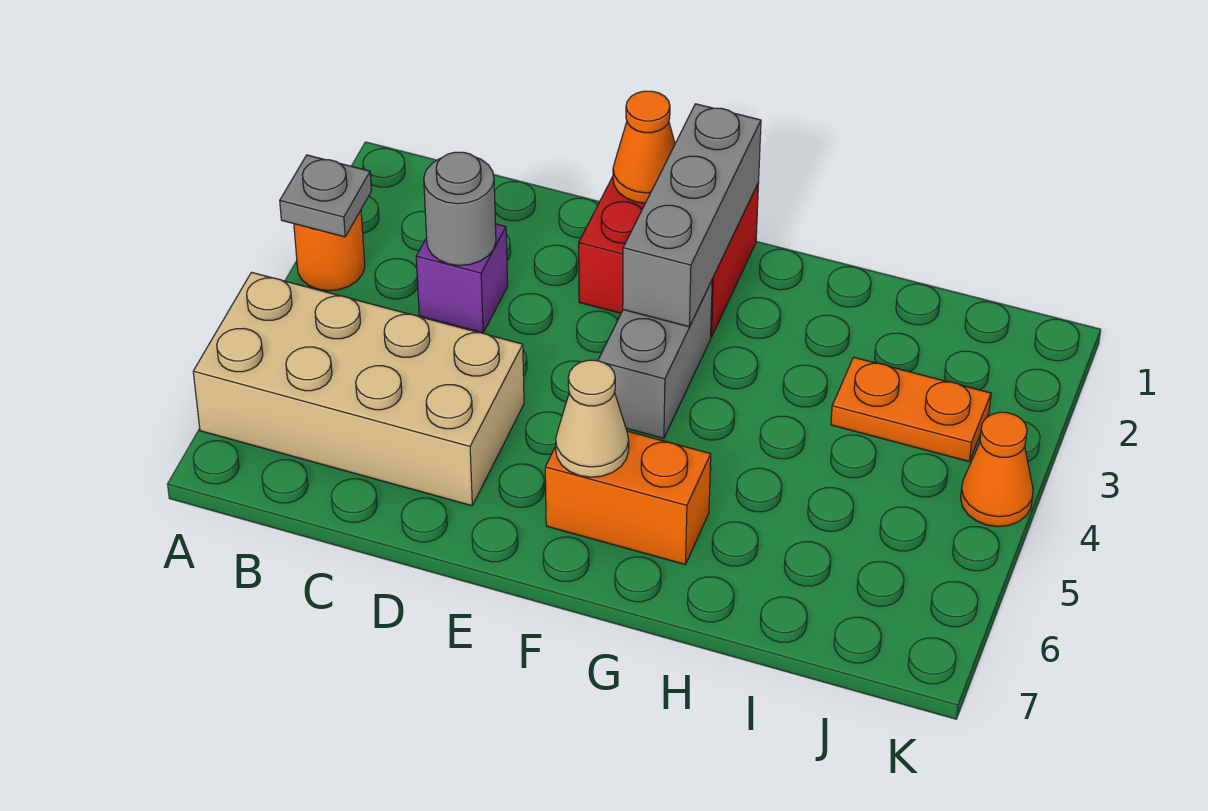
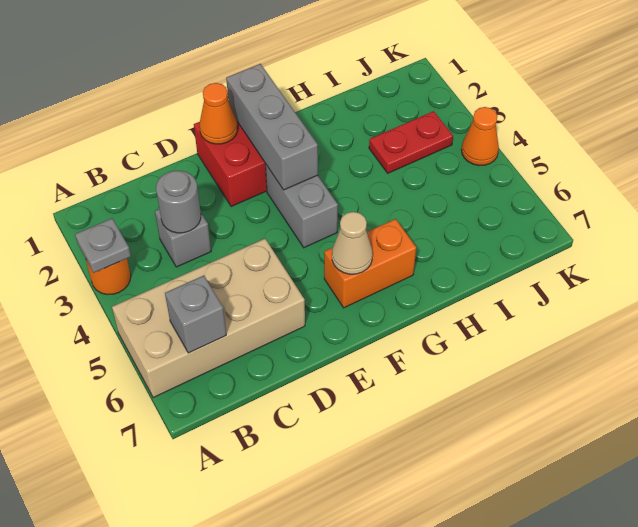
none -> grey brick B6 level 2
purple brick C3 level 1 -> grey brick C3 level 1
orange plate I3:J3 level 1 -> red plate I3:J3 level 1

